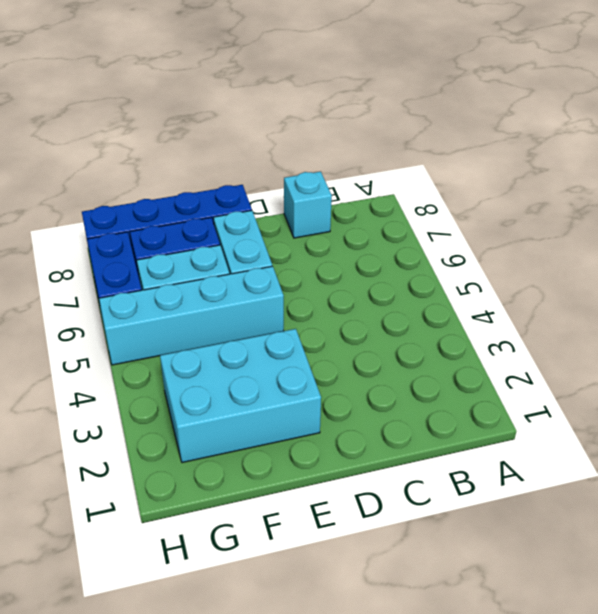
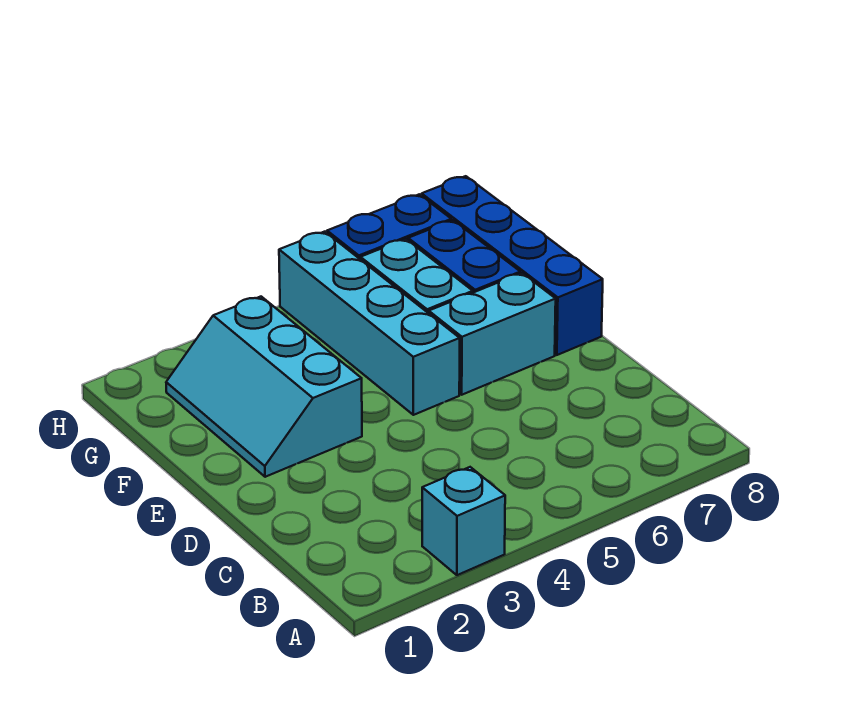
cyan brick C8 level 1 -> cyan brick A3 level 1
cyan brick E2:G3 level 1 -> cyan slope E2:G3 level 1 top 3

